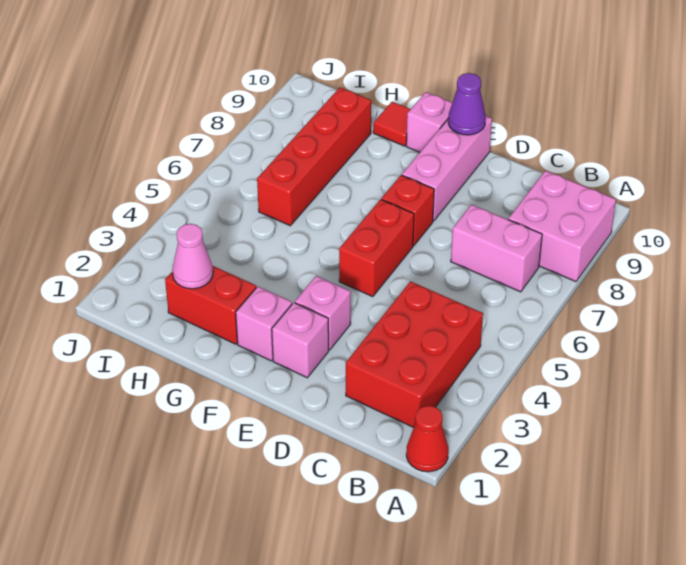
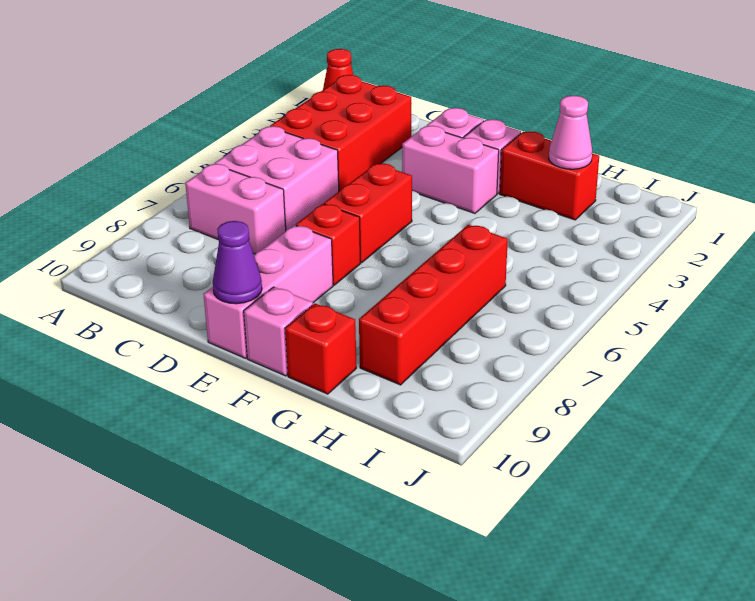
pink brick A8:B9 level 1 -> pink brick B5:C6 level 1
pink brick E3 level 1 -> pink brick E3:F3 level 1
red tile G10 level 1 -> red brick G10 level 1

